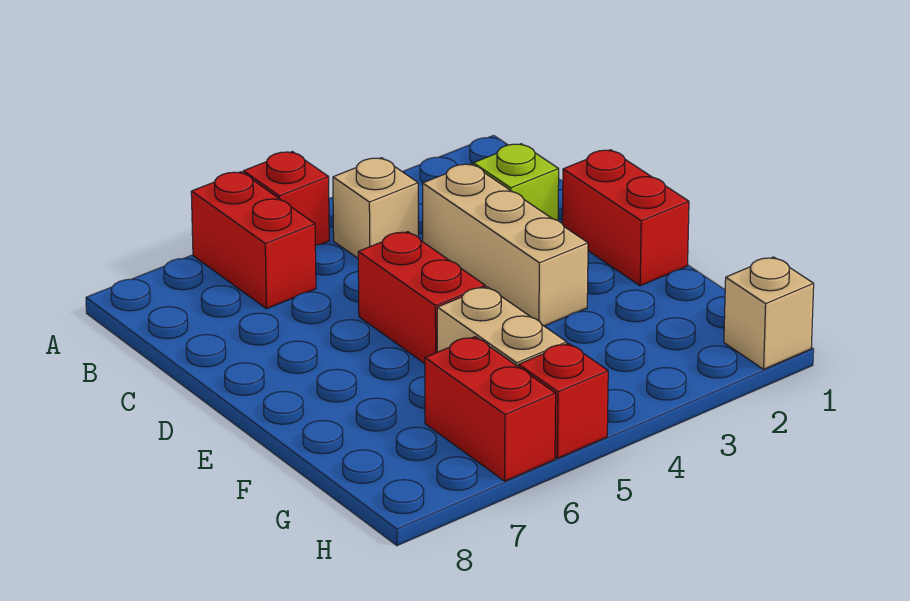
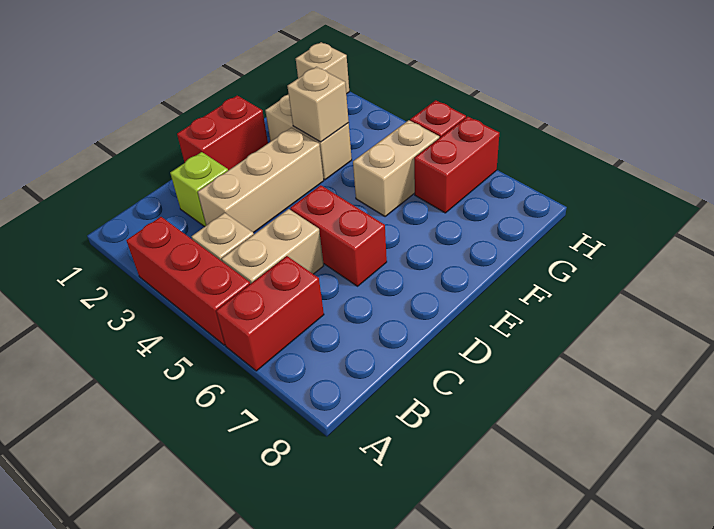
red brick A5 level 1 -> red brick A3:A5 level 1
none -> tan brick B5:C5 level 1
red brick D5:E5 level 1 -> red brick D5:D6 level 1
none -> tan brick F2:F3 level 1
none -> tan brick F3 level 2

